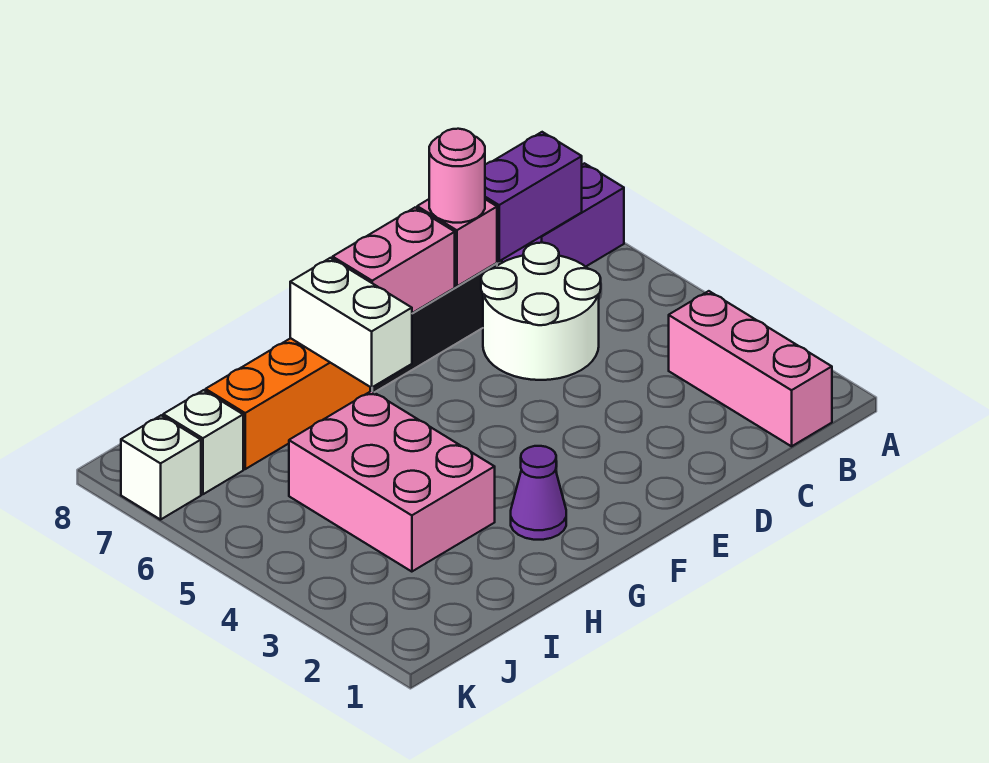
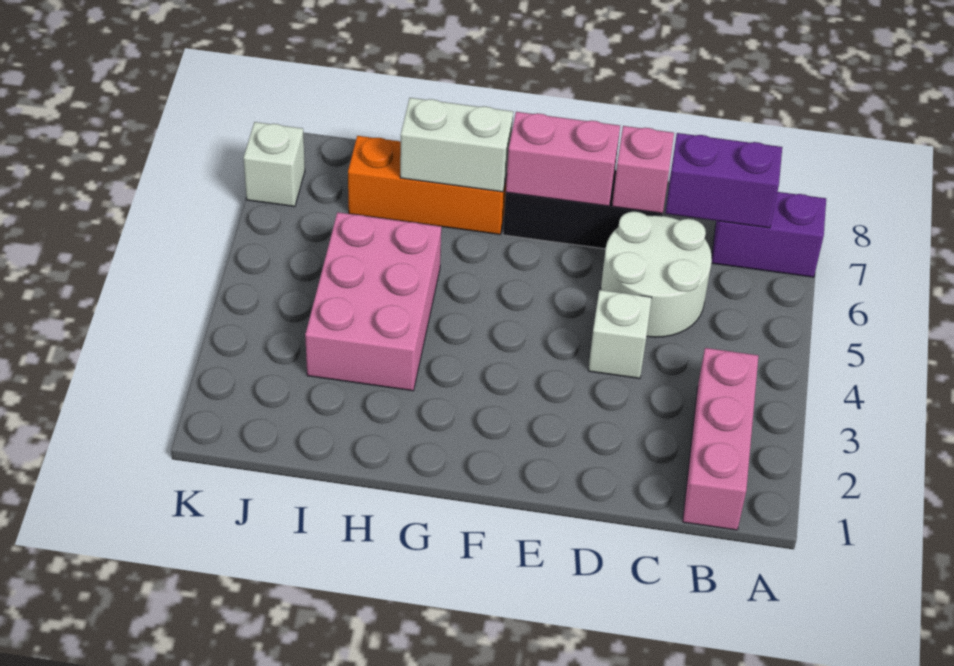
pink round brick D7 level 3 -> none
purple cone G2 level 1 -> none
white brick G6:G7 level 2 -> white brick G7:H7 level 2
white brick J7 level 1 -> white brick D4 level 1

